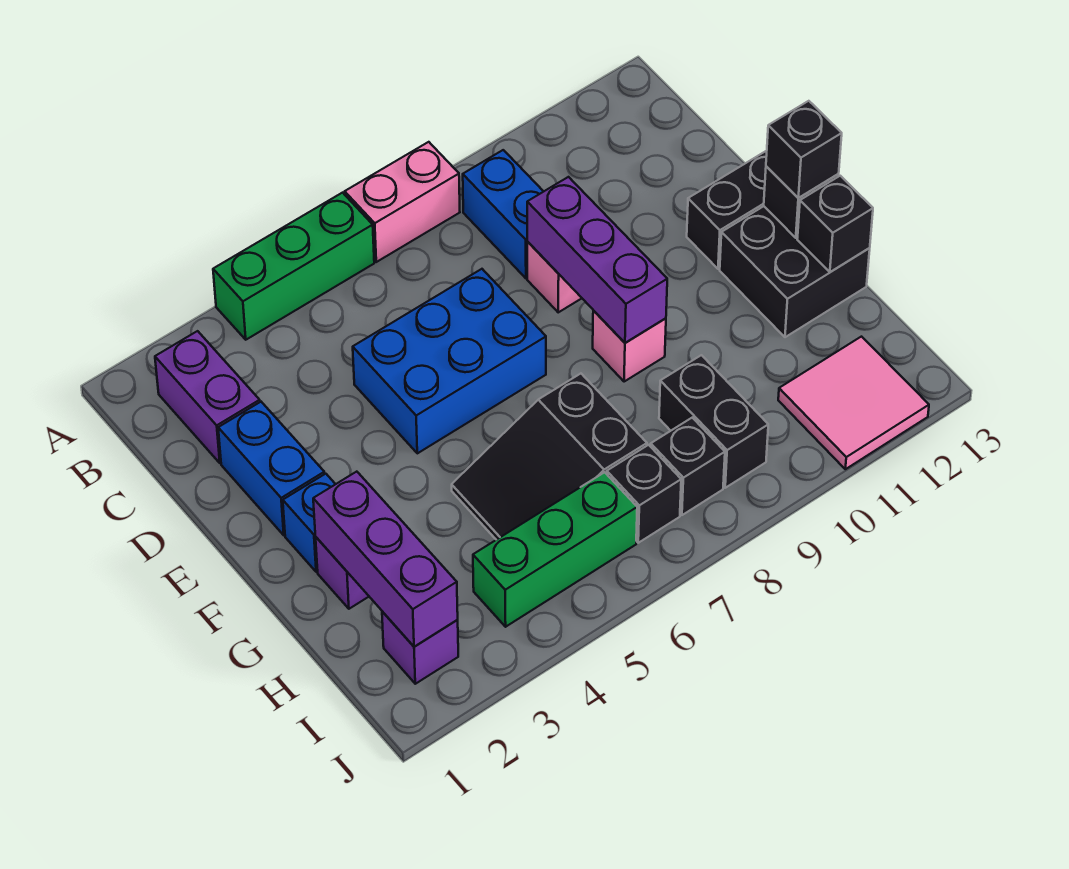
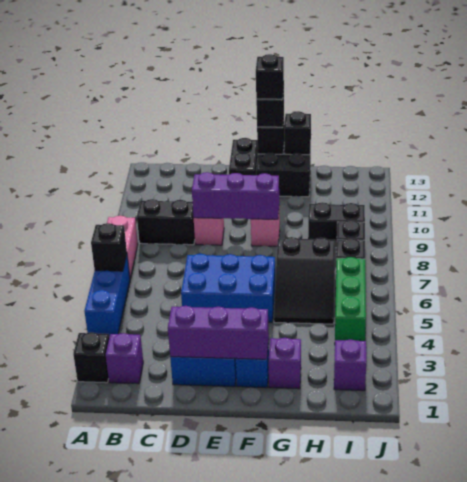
none -> black brick A2 level 1
green brick A4:A6 level 1 -> blue brick A4:A6 level 1
none -> black brick A6 level 2
purple brick B2:C2 level 1 -> purple brick B2 level 1
blue brick B9:C9 level 1 -> black brick B9:C9 level 1
blue brick D5:E7 level 1 -> blue brick D5:F6 level 1
none -> black brick F13 level 4
purple brick G2:I2 level 2 -> purple brick D2:F2 level 2
pink tile I11:J12 level 1 -> none

